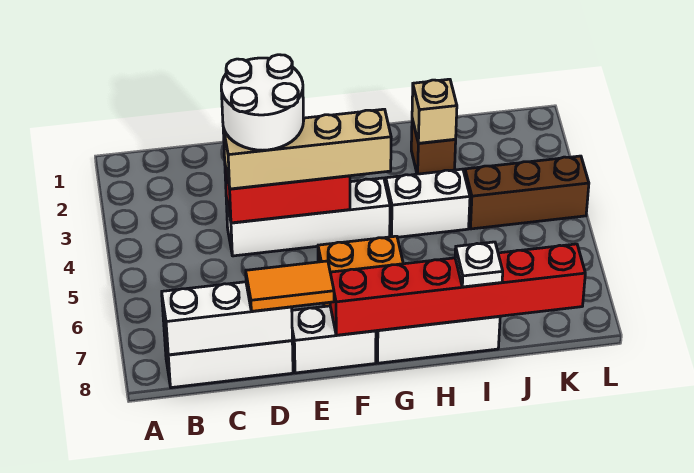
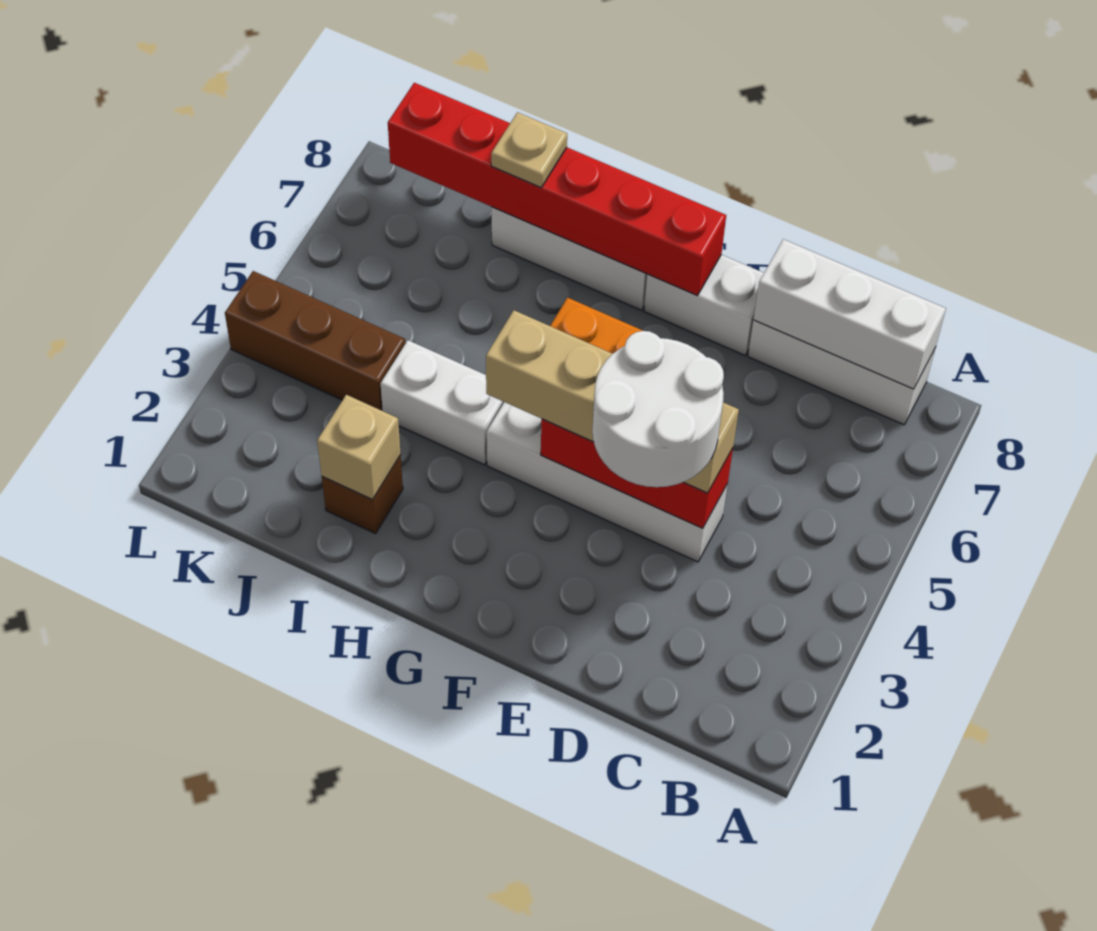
orange tile D8:E8 level 3 -> none
white plate I8 level 3 -> tan plate I8 level 3

